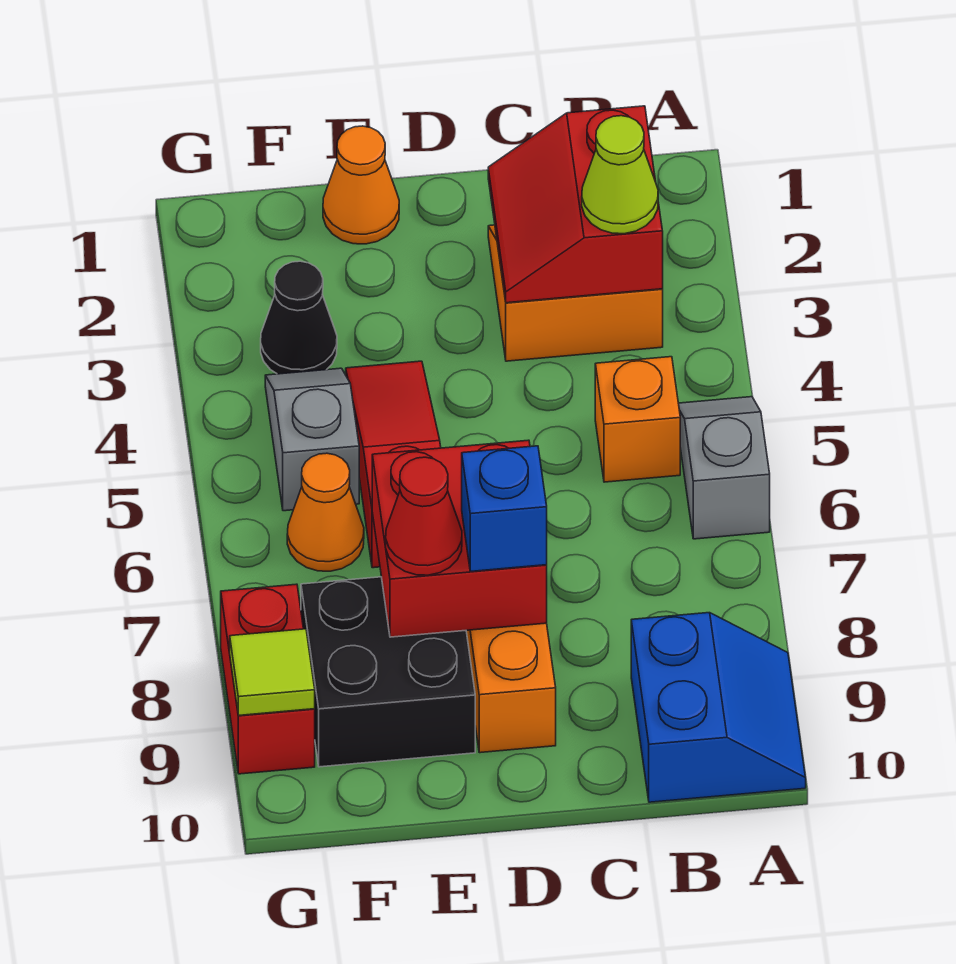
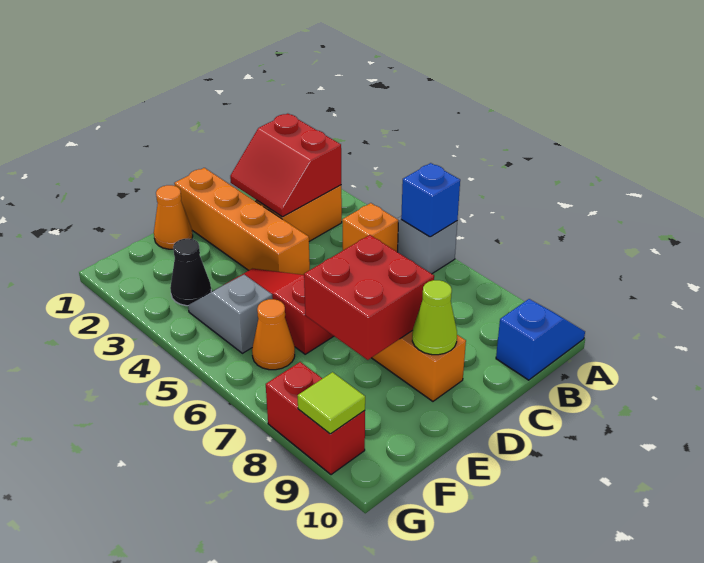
blue slope A9:B10 level 1 top B -> blue slope A10:B10 level 1 top B
lime cone B3 level 3 -> lime cone D9 level 2
none -> orange brick D1:D4 level 1
blue brick D8 level 3 -> blue brick A6 level 2
black brick E8:F9 level 1 -> none
red cone E8 level 3 -> none

